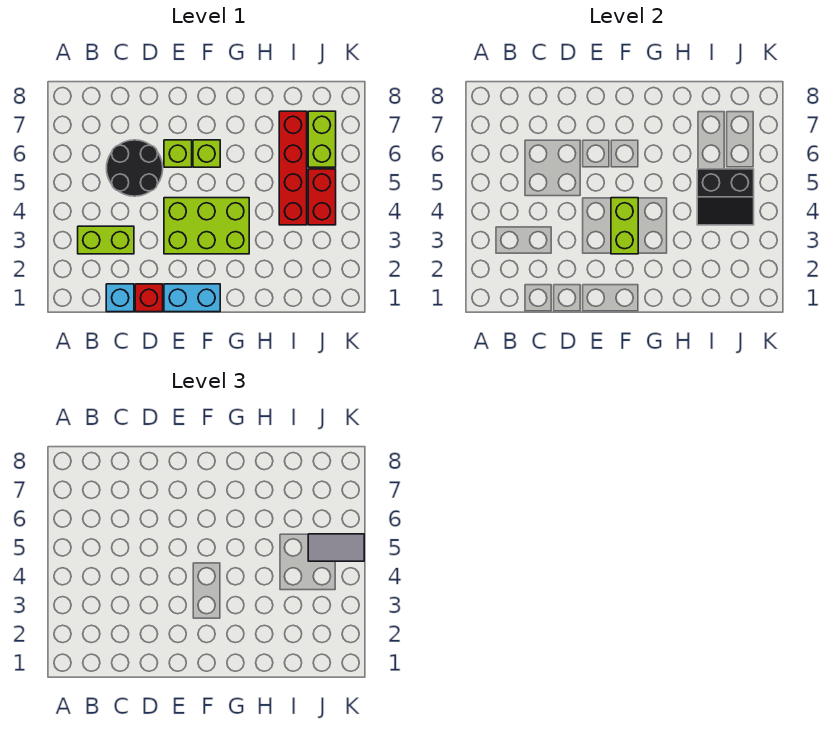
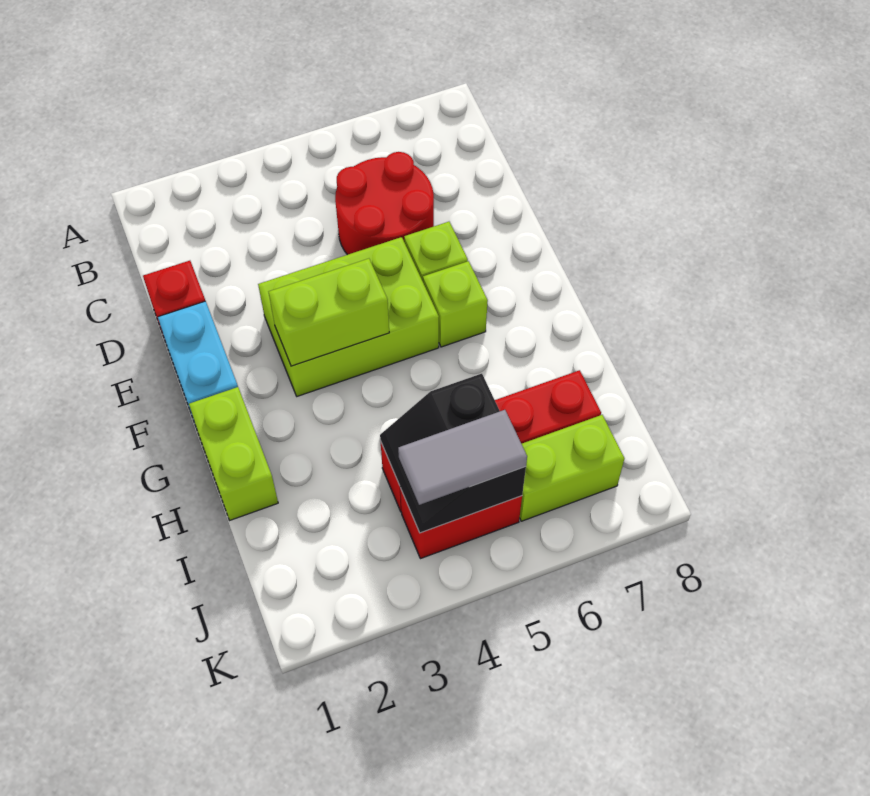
lime brick B3:C3 level 1 -> lime brick G1:H1 level 1
cyan brick C1 level 1 -> none
black round brick C5:D6 level 1 -> red round brick C5:D6 level 1
lime brick E3:G4 level 1 -> lime brick E3:F5 level 1
grey tile J5:K5 level 3 -> grey tile J4:J5 level 3

